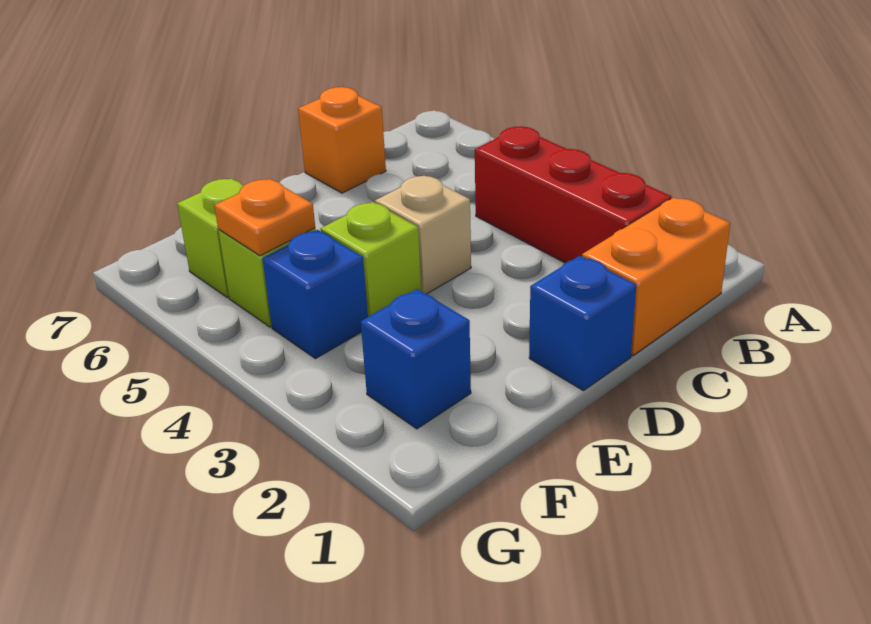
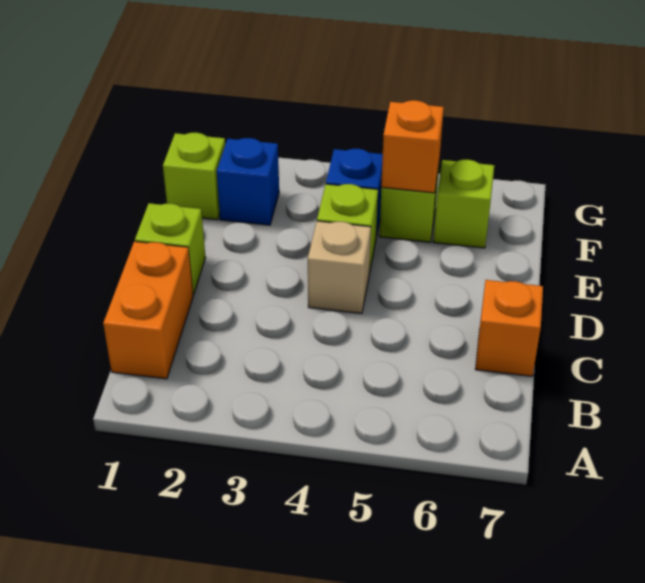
red brick B2:B4 level 1 -> none
blue brick D1 level 1 -> lime brick D1 level 1
none -> lime brick F1 level 1
orange plate F5 level 2 -> orange brick F5 level 2

